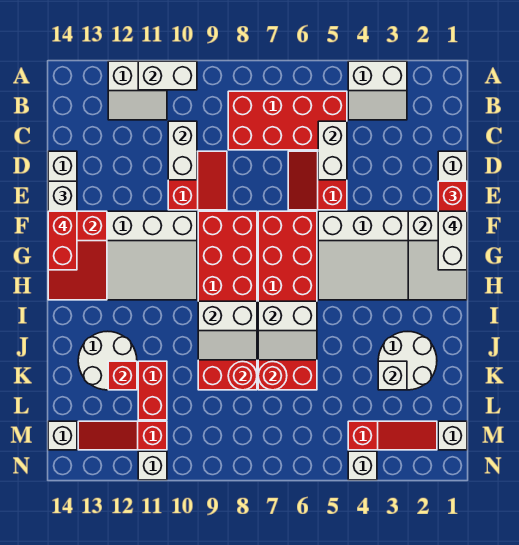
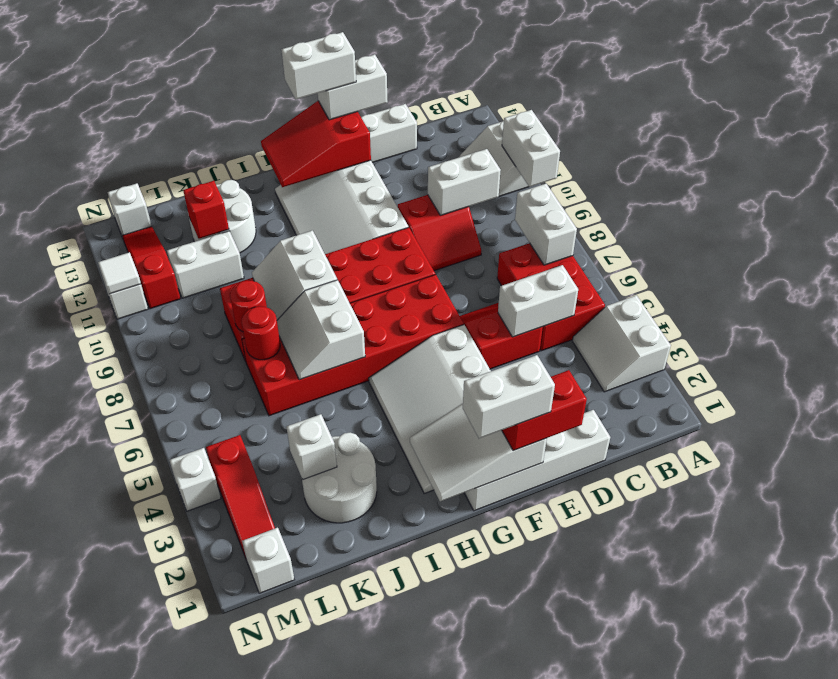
red brick B5:C8 level 1 -> red brick B5:C7 level 1
none -> white brick B7:B8 level 2
red brick F14:G14 level 4 -> white brick F14:G14 level 4
red brick K11:L11 level 1 -> white brick K11:L11 level 1
none -> white tile N11 level 2

